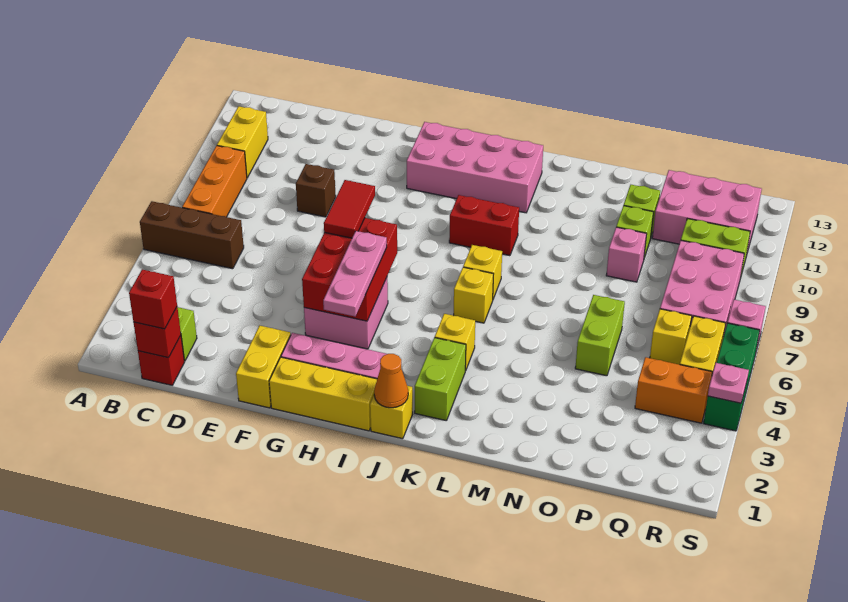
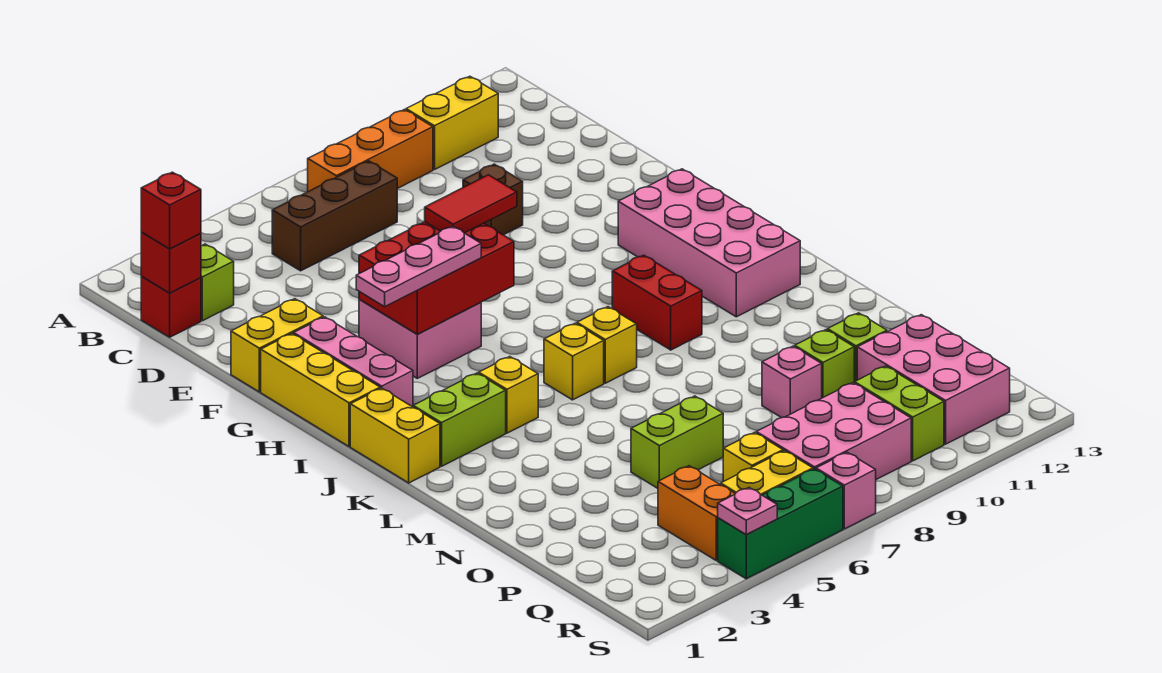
brown brick A6:C6 level 1 -> brown brick C5:C7 level 1
yellow brick J1 level 1 -> yellow brick J1:K1 level 1
orange cone J1 level 2 -> none

